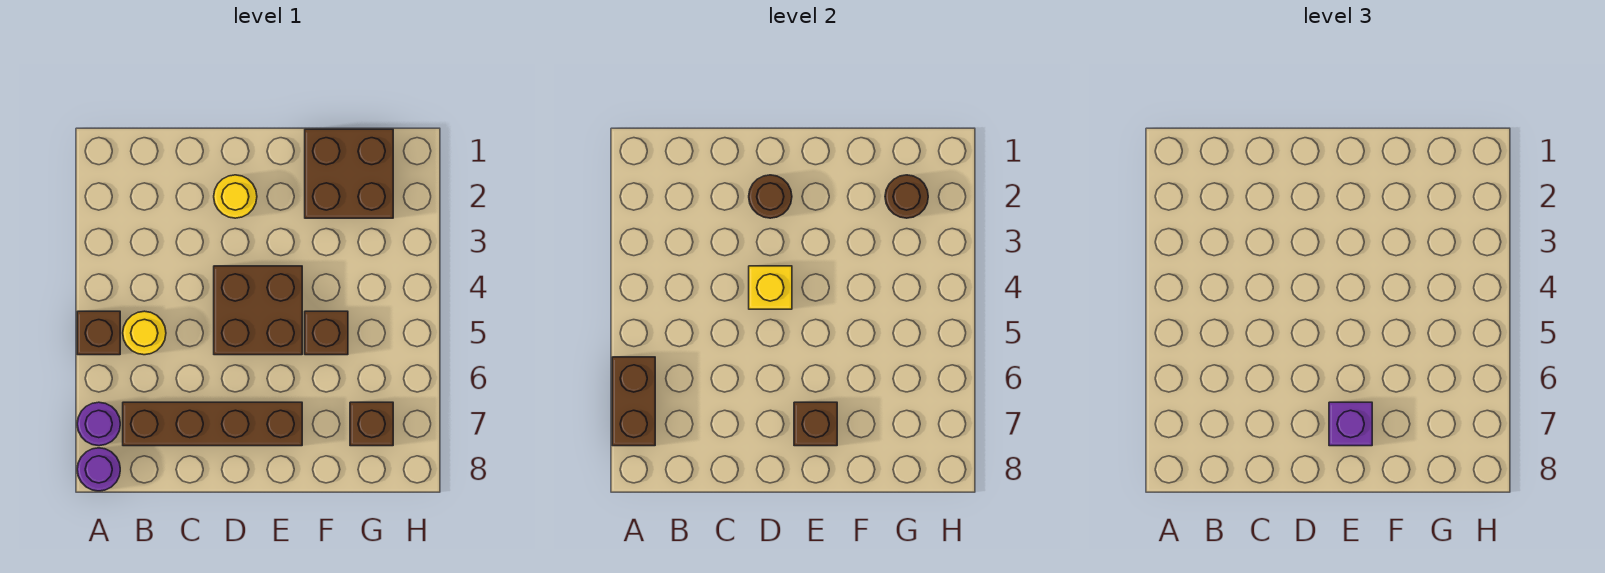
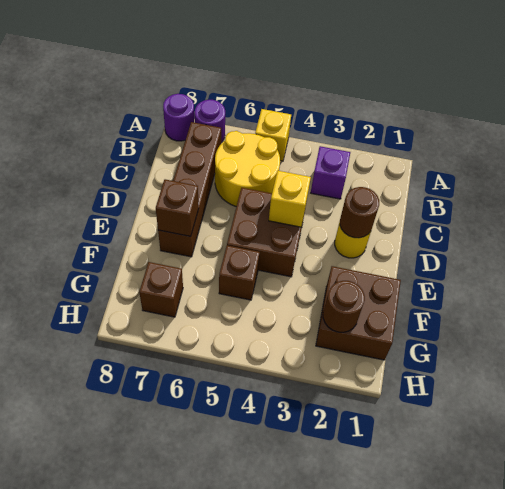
brown brick A5 level 1 -> yellow brick A5 level 1
brown brick A6:A7 level 2 -> none
yellow round brick B5 level 1 -> yellow round brick B5:C6 level 1
purple brick E7 level 3 -> purple brick B3 level 1

